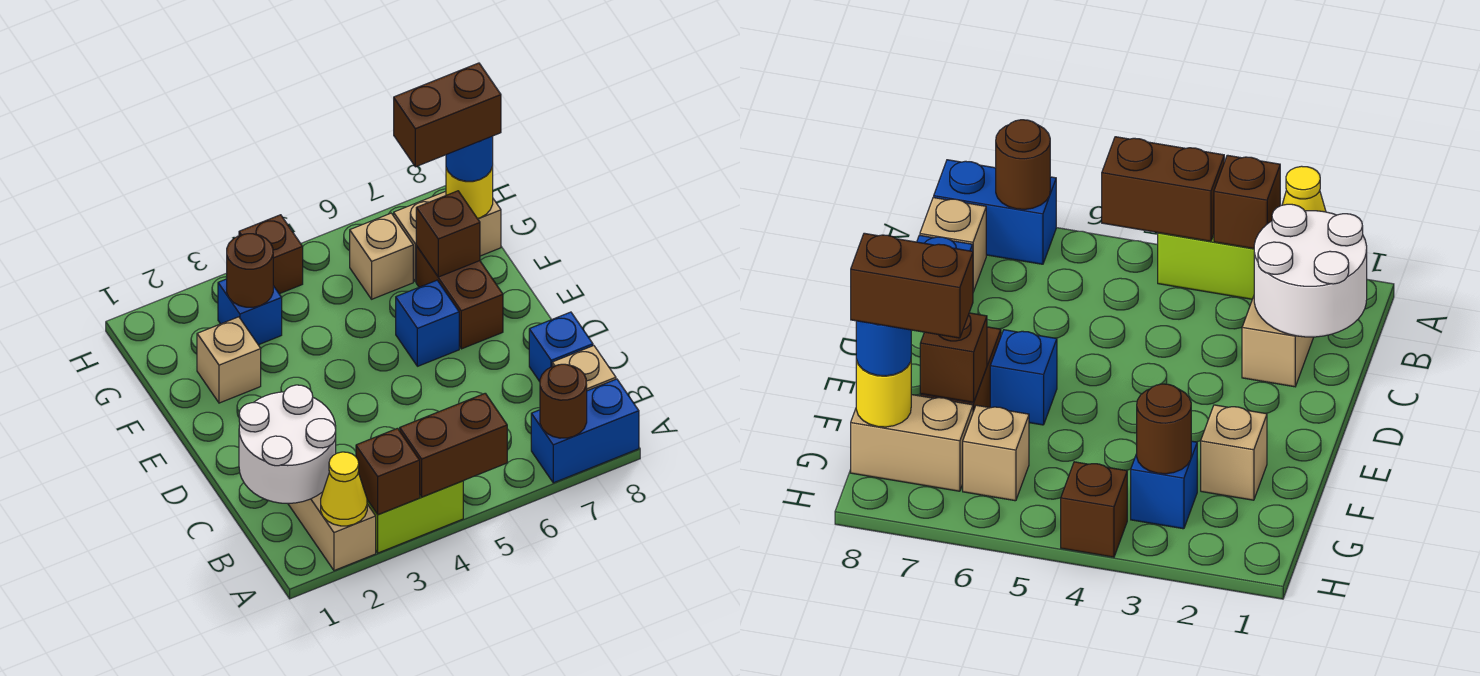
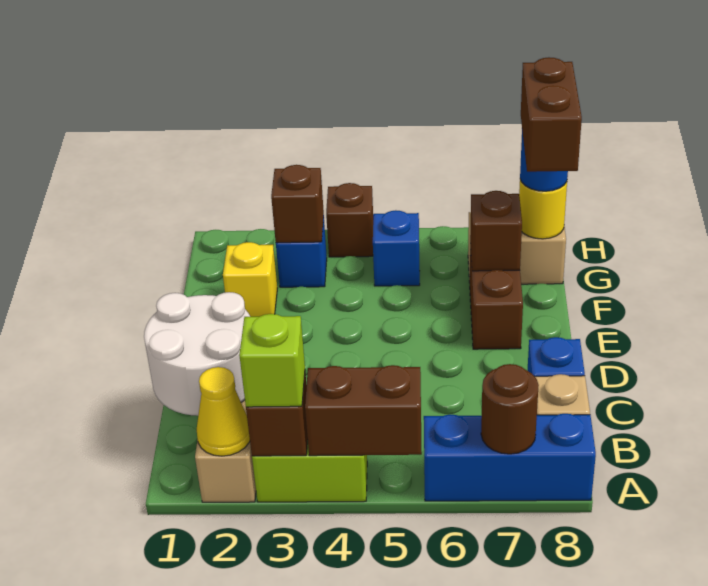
none -> lime brick A3 level 3
blue brick A7:A8 level 1 -> blue brick A6:A8 level 1
blue brick E6 level 1 -> blue brick G5 level 1
tan brick F2 level 1 -> yellow brick F2 level 1
brown round brick G3 level 2 -> brown brick G3 level 2
tan brick G6 level 1 -> none
brown brick G7:G8 level 4 -> brown brick F8:G8 level 4

